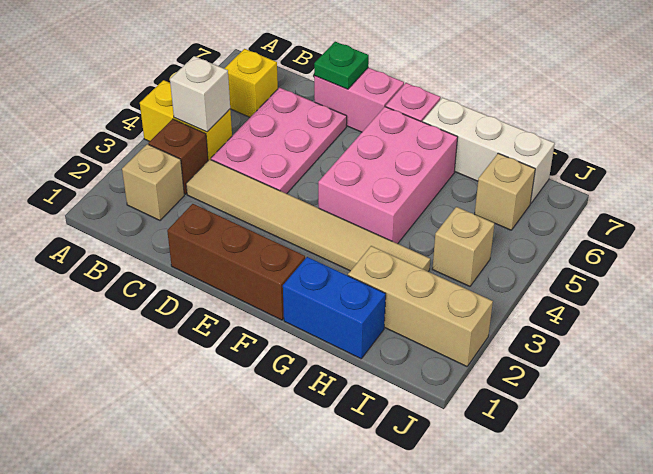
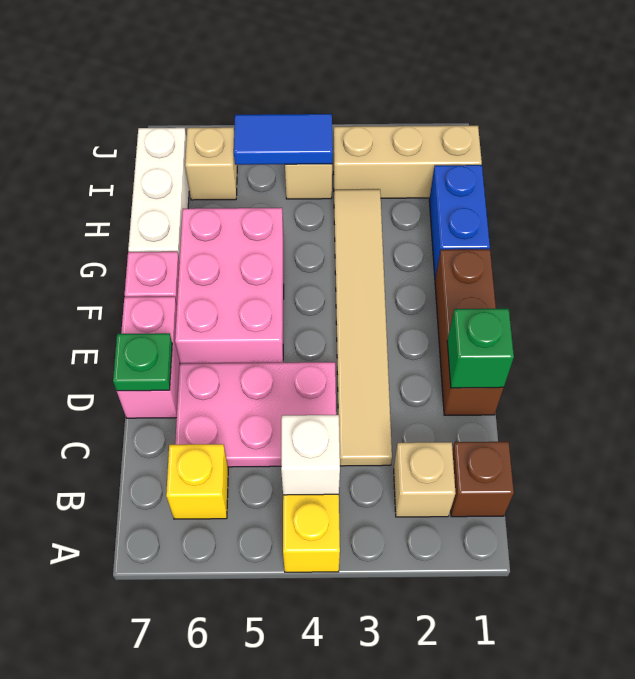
brown brick B3 level 1 -> brown brick B1 level 1
none -> green brick D1 level 2
pink brick F4:G6 level 1 -> pink brick E5:G6 level 1
tan brick H2:J2 level 1 -> tan brick I1:I3 level 1
none -> blue tile I4:I5 level 2

